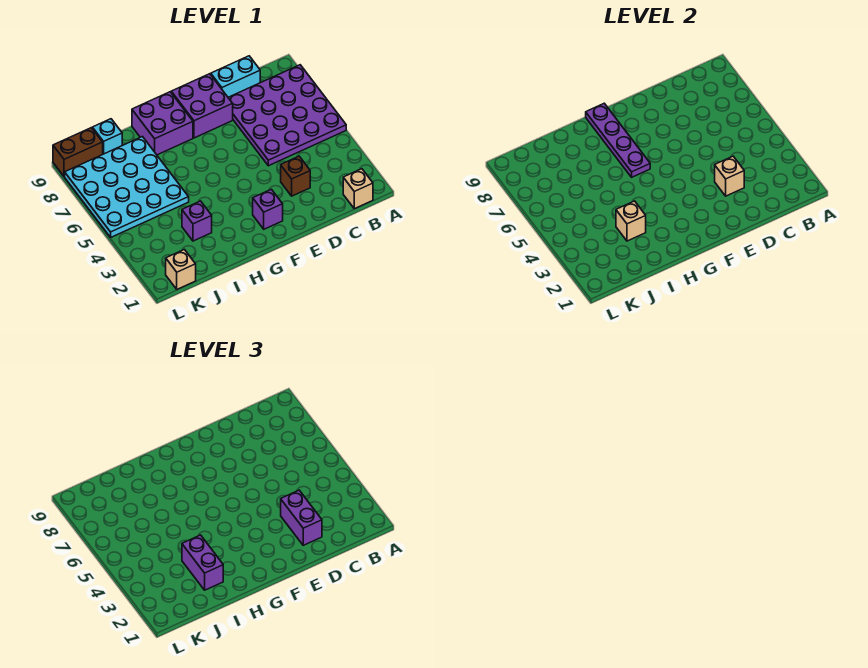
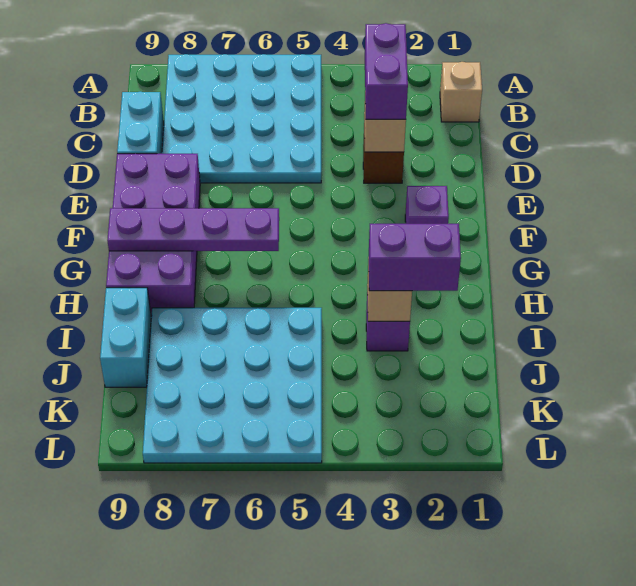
purple plate A5:D8 level 1 -> cyan plate A5:D8 level 1
purple brick D2:D3 level 3 -> purple brick C3:D3 level 3
cyan brick J9 level 1 -> cyan brick I9:J9 level 1
tan brick K1 level 1 -> none
brown brick K9:L9 level 1 -> none

